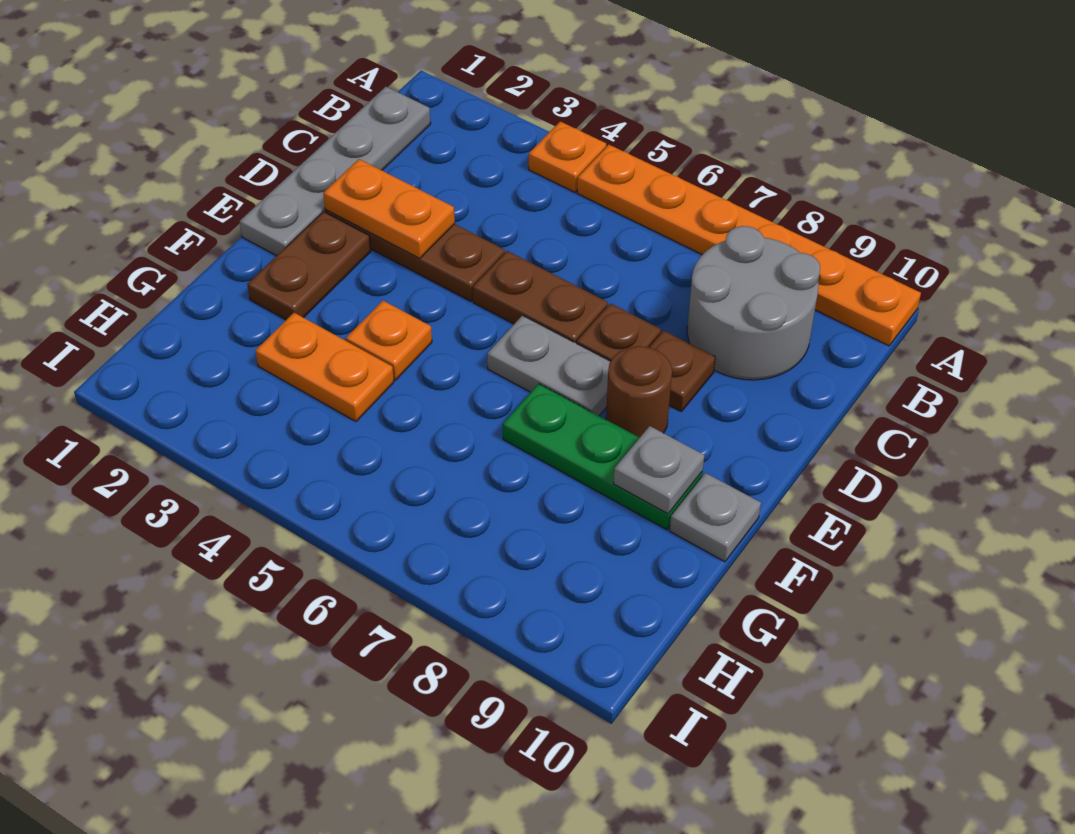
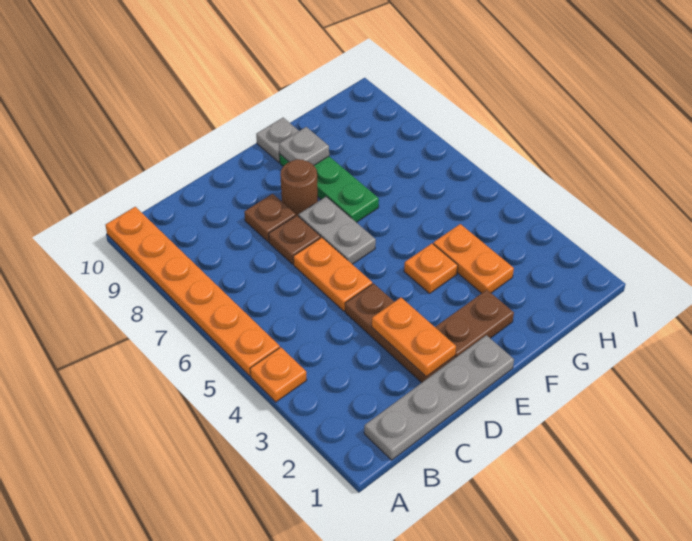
grey round brick B8:C9 level 1 -> none
brown plate D5:D6 level 1 -> orange plate D5:D6 level 1

